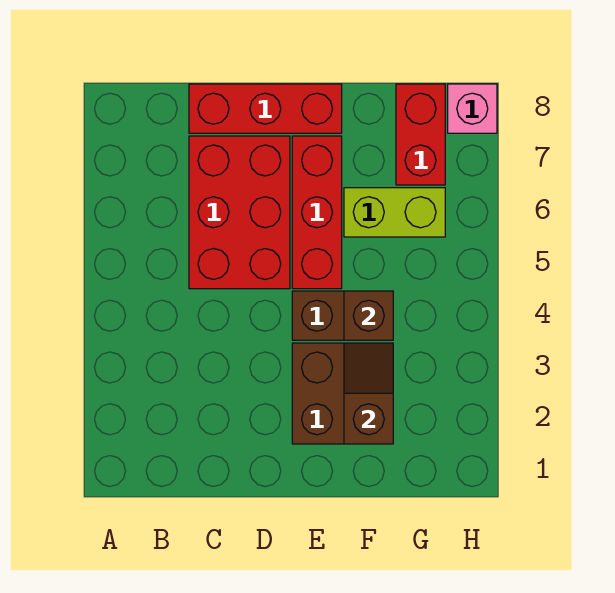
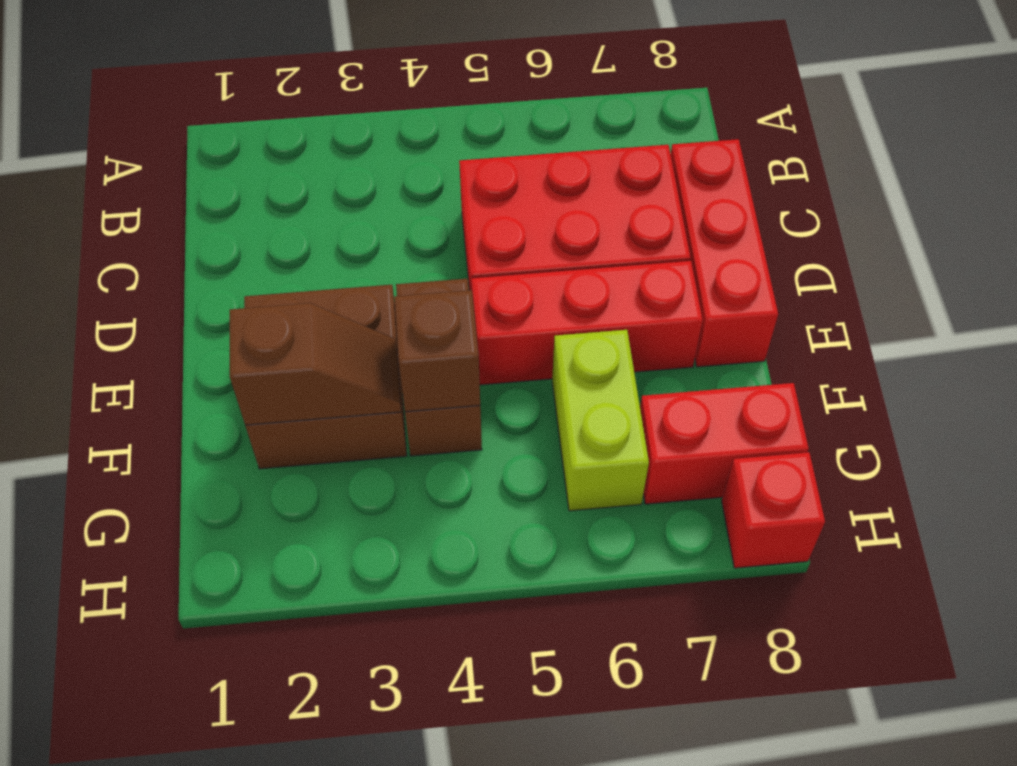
pink brick H8 level 1 -> red brick H8 level 1

